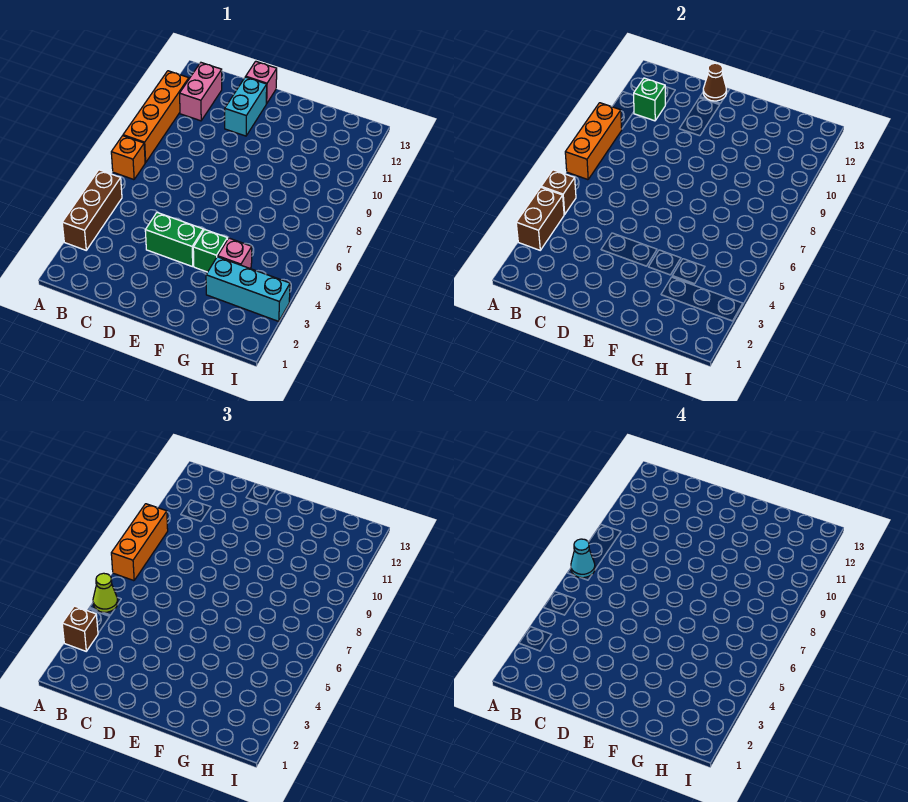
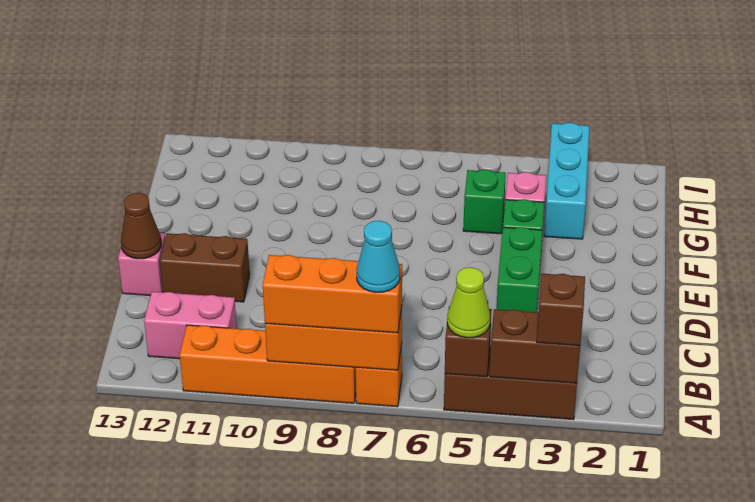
green brick B11 level 2 -> green brick G5 level 1
cyan brick D11:D12 level 1 -> brown brick D11:D12 level 1

